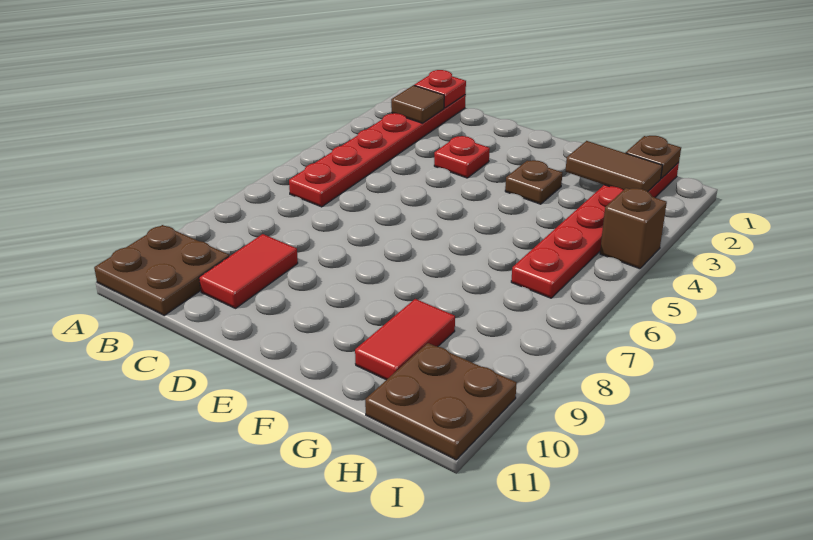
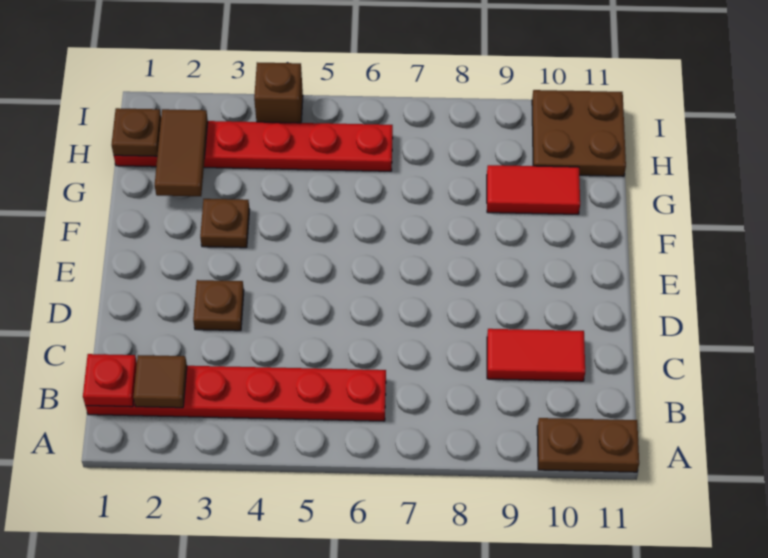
brown plate A10:B11 level 1 -> brown plate A10:A11 level 1
red plate D3 level 1 -> brown plate D3 level 1

